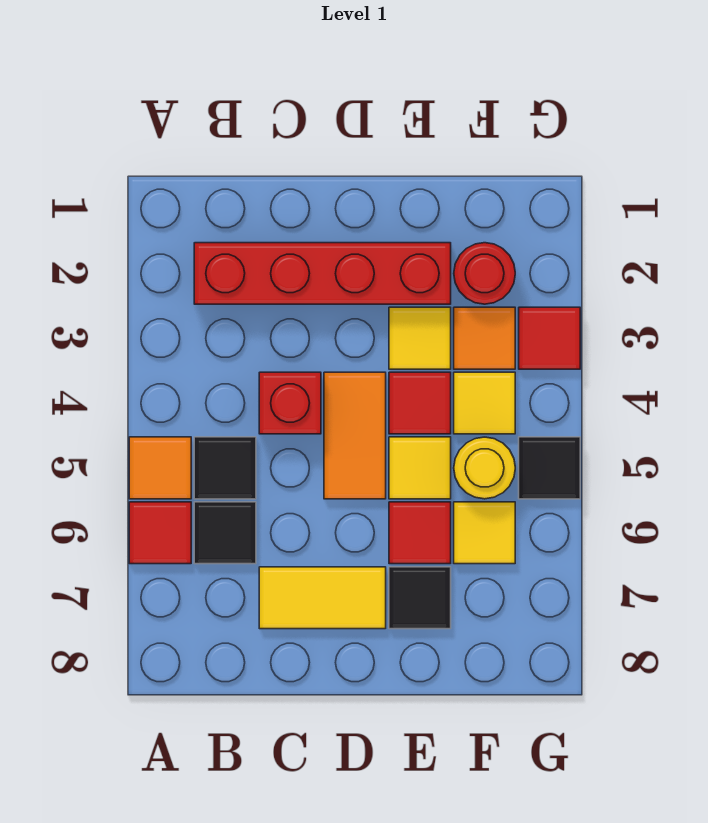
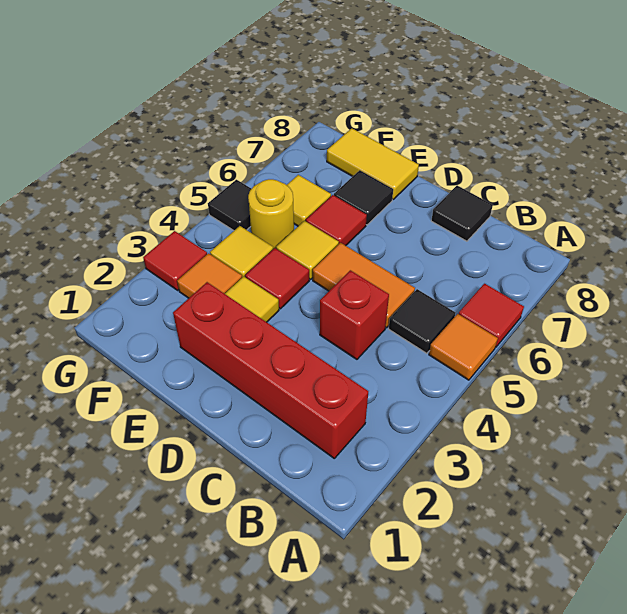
black tile B6 level 1 -> black tile C8 level 1
yellow tile C7:D7 level 1 -> yellow tile E8:F8 level 1
orange tile D4:D5 level 1 -> orange tile C5:D5 level 1
red round brick F2 level 1 -> none

